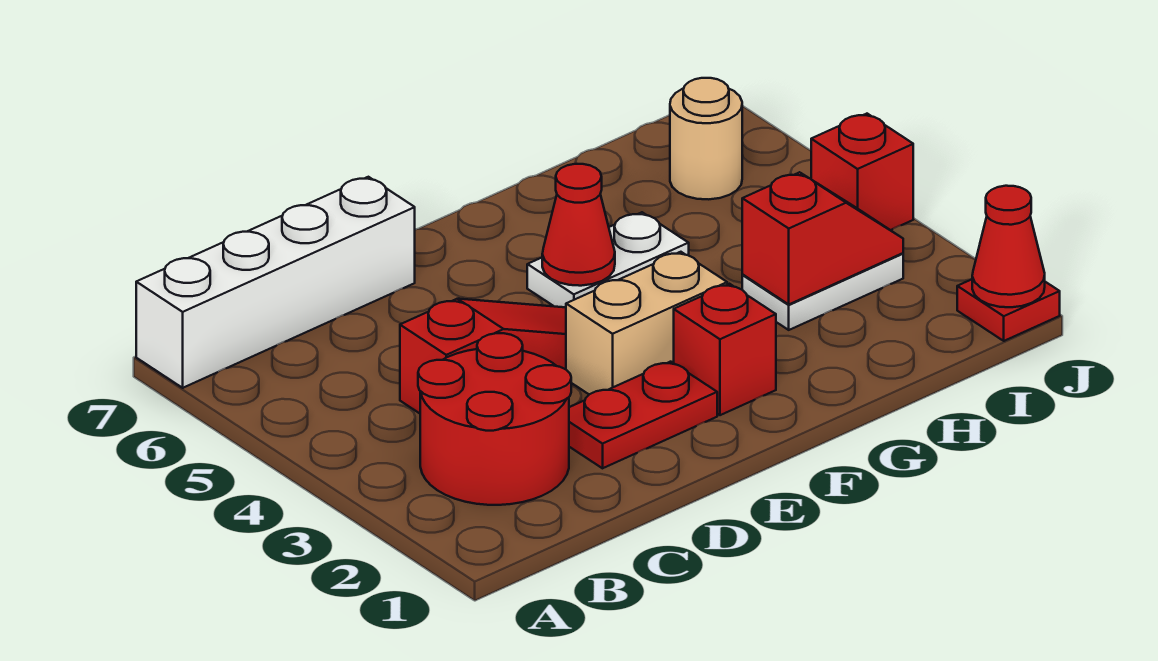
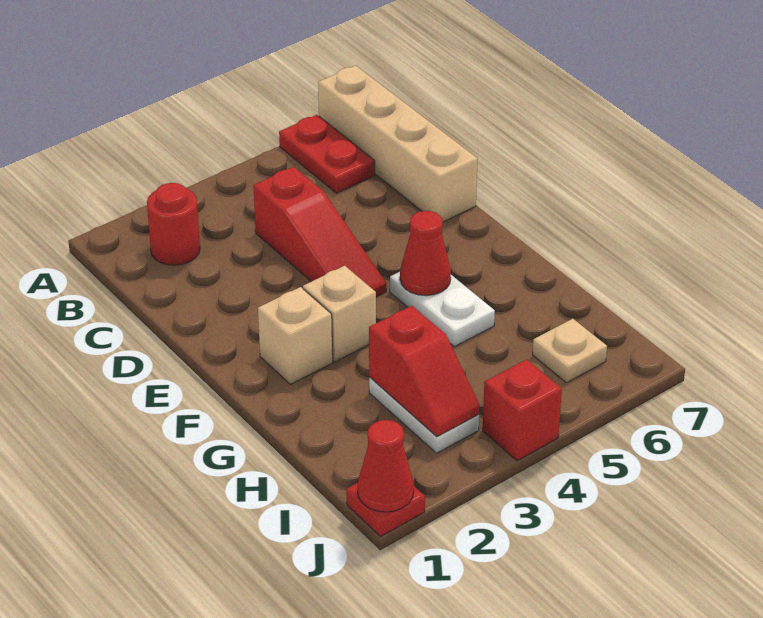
white brick A7:D7 level 1 -> tan brick A7:D7 level 1
red round brick B2:C3 level 1 -> red round brick B2 level 1
red plate D2:E2 level 1 -> red plate A6:B6 level 1
tan brick E3:F3 level 1 -> tan brick F3 level 1
red brick F2 level 1 -> tan brick F2 level 1
tan round brick I6 level 1 -> tan plate I6 level 1

